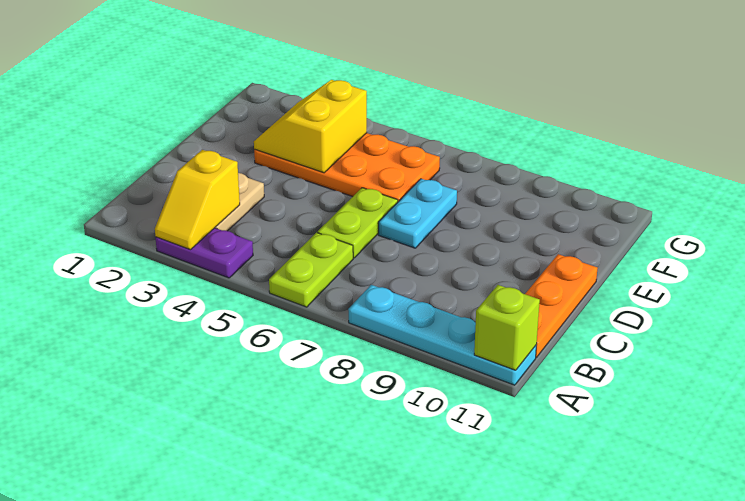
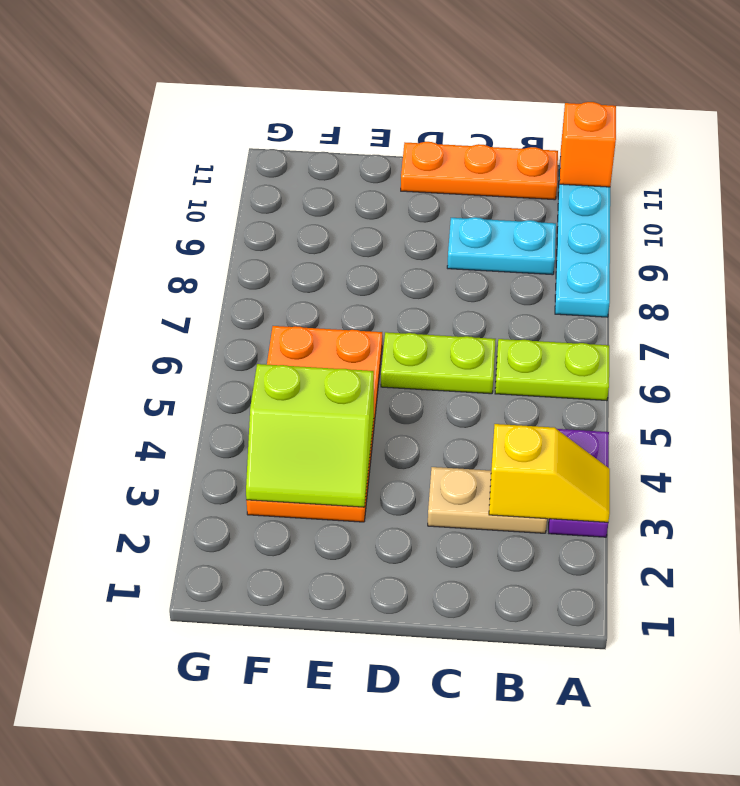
lime brick A11 level 2 -> orange brick A11 level 2
cyan plate D7:E7 level 1 -> cyan plate B9:C9 level 1
yellow slope E3:F4 level 2 top 4 -> lime slope E3:F4 level 2 top 4

